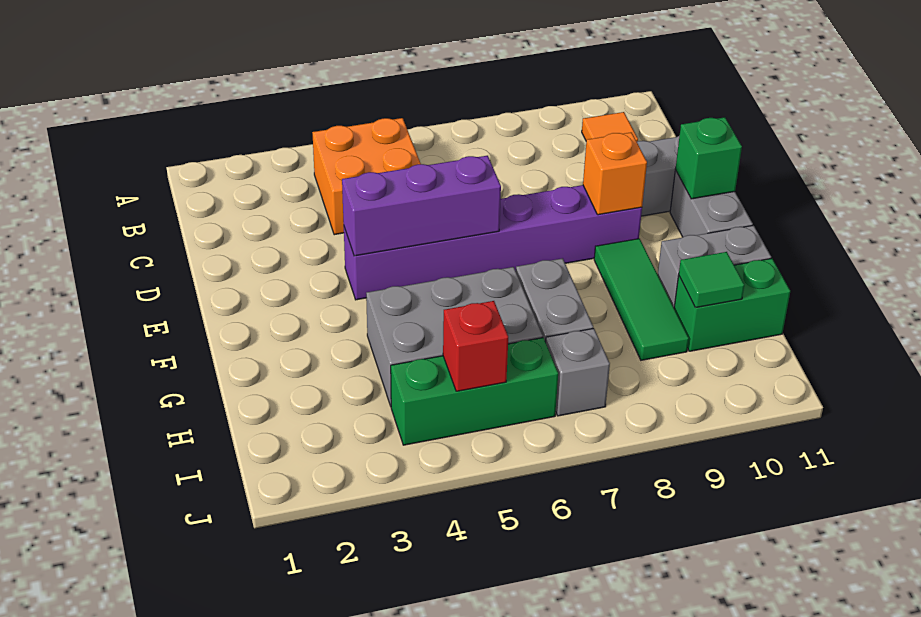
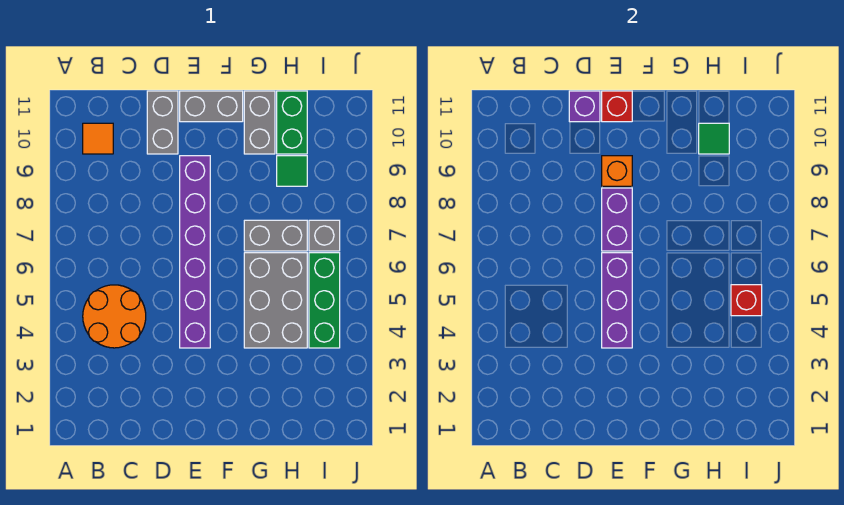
orange brick B4:C5 level 1 -> orange round brick B4:C5 level 1
none -> purple brick D11 level 2
none -> purple brick E7:E8 level 2
green brick E11 level 2 -> red brick E11 level 2
green tile F9:H9 level 1 -> green tile H9 level 1

